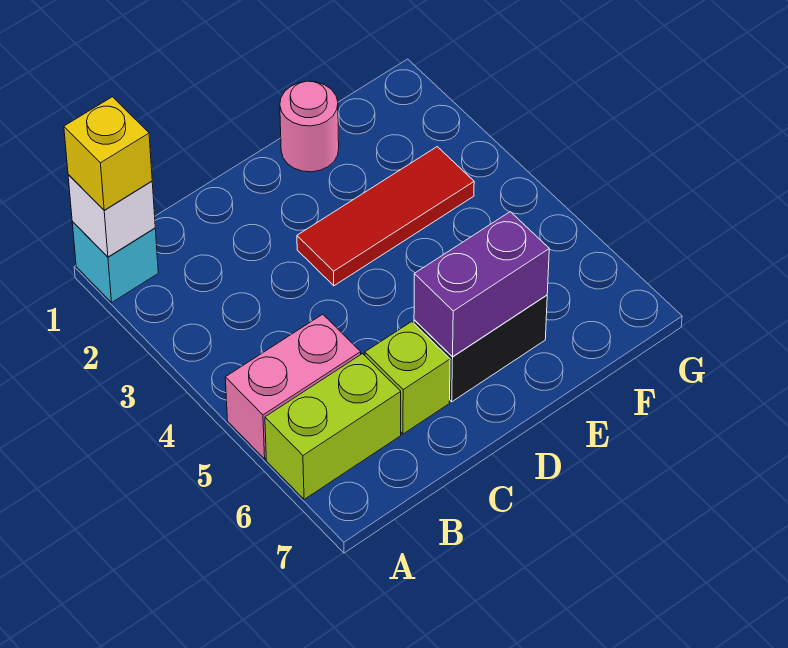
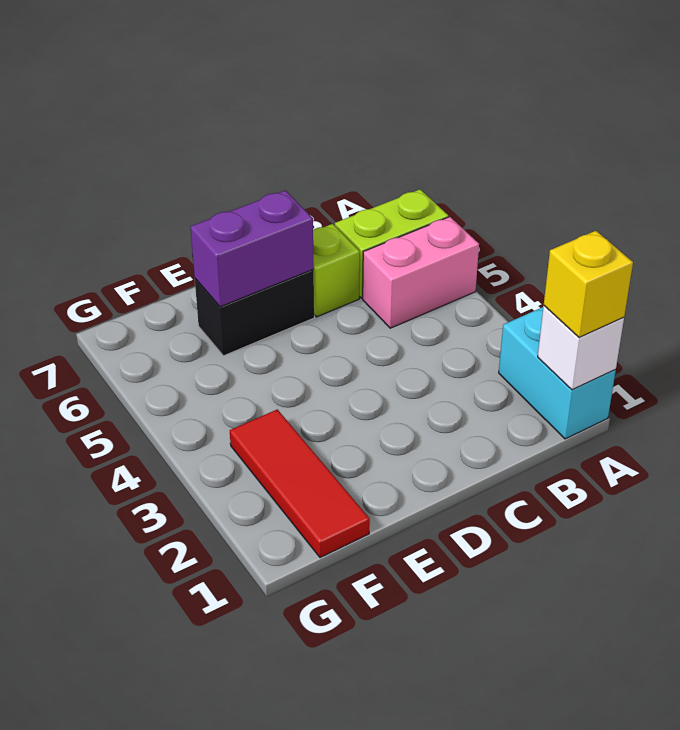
cyan brick A1 level 1 -> cyan brick A1:A2 level 1
red tile D3:F3 level 1 -> red tile F1:F3 level 1
pink round brick E1 level 1 -> none

